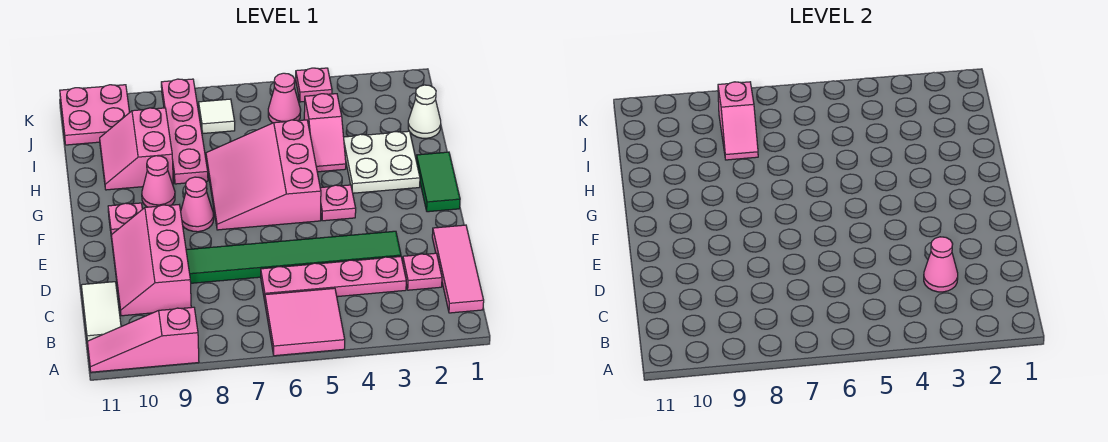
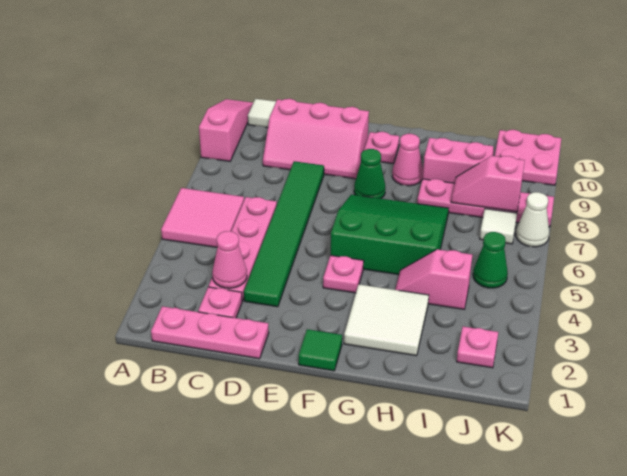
pink tile B1:D1 level 1 -> pink plate B1:D1 level 1
pink slope C9:E10 level 1 top 9 -> pink slope C9:E10 level 1 top 10
green tile F1:G1 level 1 -> green tile F1 level 1
pink slope F5:H7 level 1 top 5 -> green slope F5:H7 level 1 top 5
pink cone F8 level 1 -> green cone F8 level 1
white plate G2:H3 level 1 -> white tile G2:H3 level 1
white cone I1 level 1 -> white cone K7 level 1
pink cone J5 level 1 -> green cone J5 level 1
pink plate K4 level 1 -> pink plate J2 level 1

